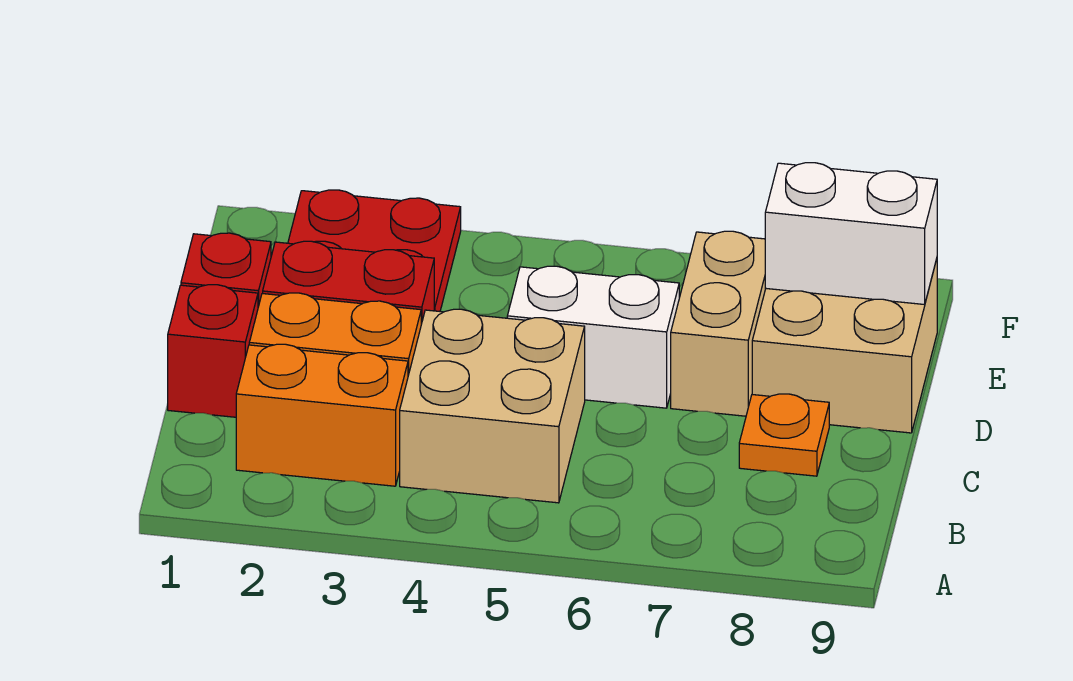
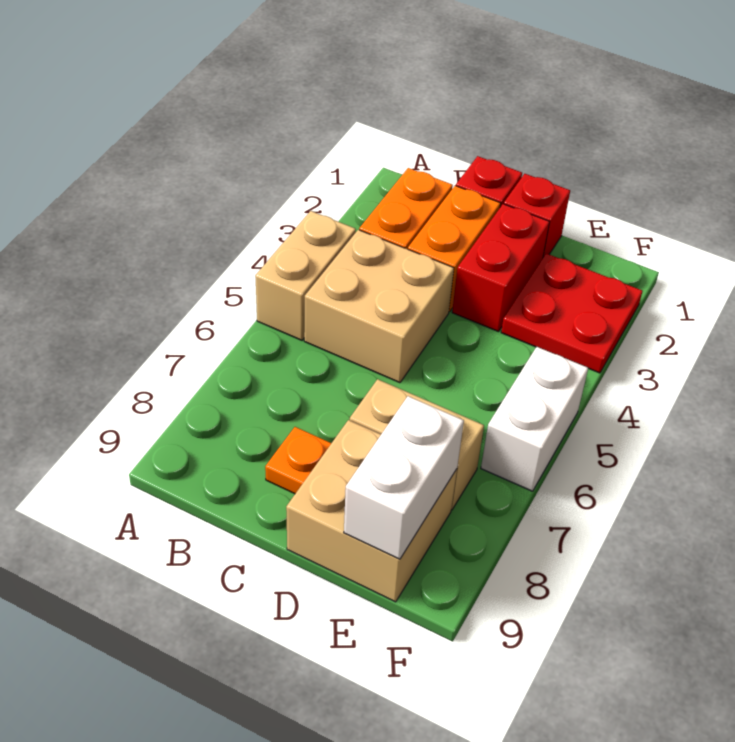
none -> tan brick A4:A5 level 1
white brick D5:D6 level 1 -> white brick F5:F6 level 1

